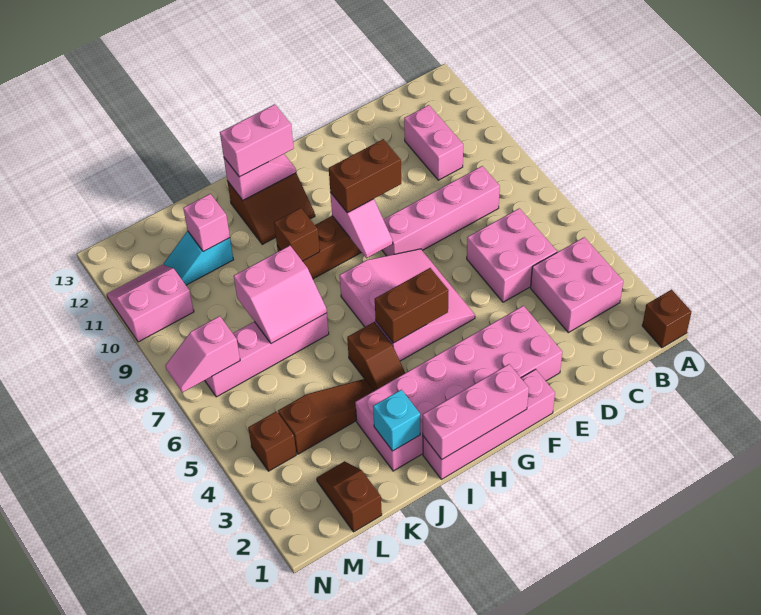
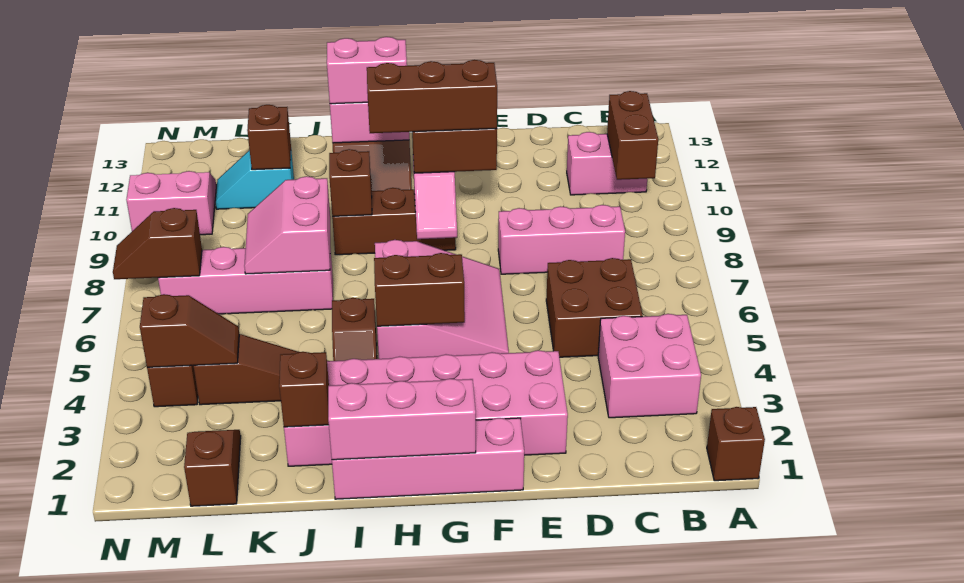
none -> brown brick B10:B11 level 2
pink brick C5:D6 level 1 -> brown brick C5:D6 level 1
pink brick C8:F8 level 1 -> pink brick C8:E8 level 1
pink brick C10:C11 level 1 -> pink brick B11:C11 level 1
none -> brown brick F9:H9 level 4
cyan brick J2 level 2 -> brown brick J2 level 2
pink slope J7:K8 level 2 top 8 -> pink slope J7:K8 level 2 top J
pink brick K11 level 2 -> brown brick K11 level 2
none -> brown slope L4:M4 level 2 top M
pink slope M7:N7 level 2 top M -> brown slope M7:N7 level 2 top M

